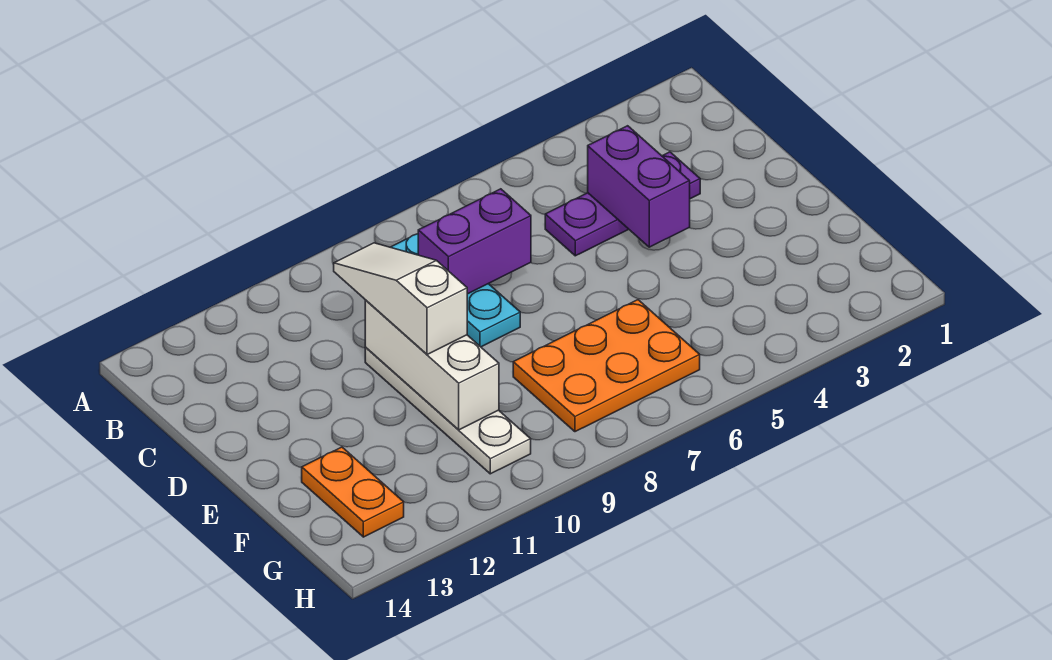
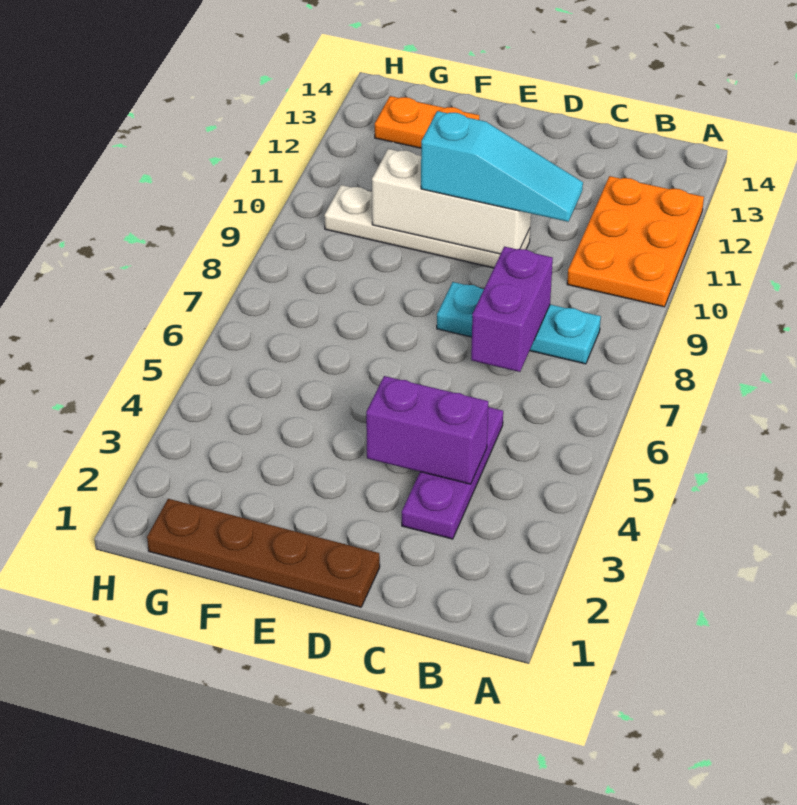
white slope C10:E10 level 3 top E -> cyan slope C10:E10 level 3 top E
none -> brown plate D1:G1 level 1
orange plate F6:G8 level 1 -> orange plate A10:B12 level 1

